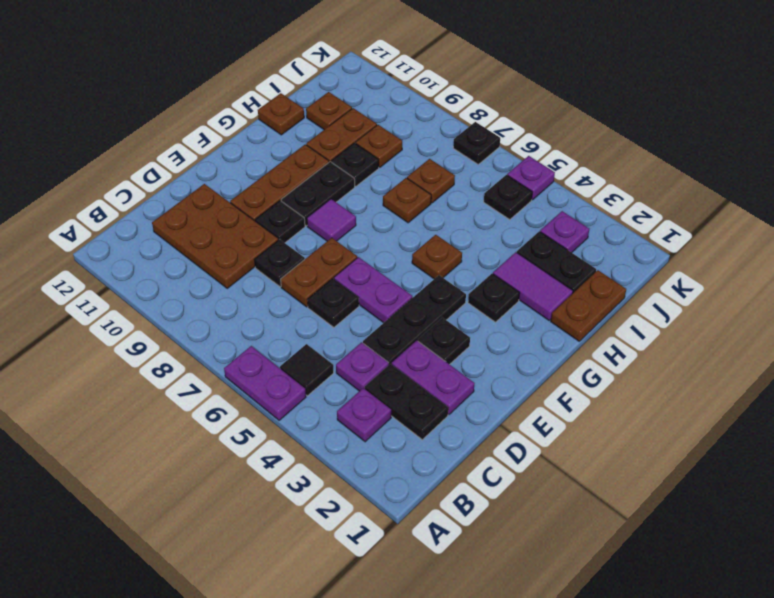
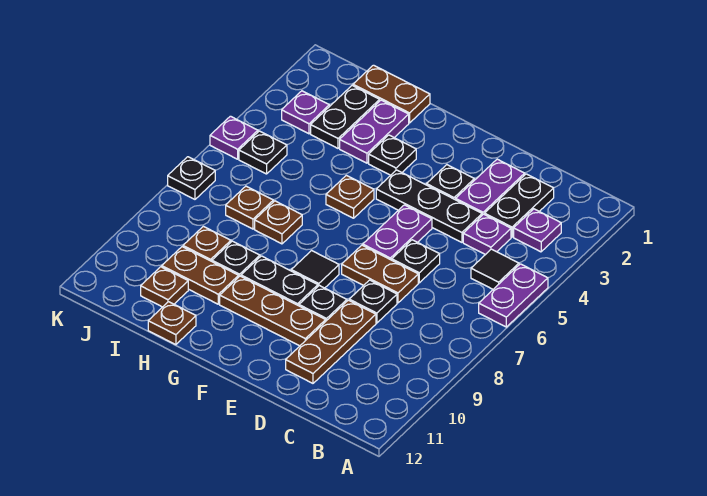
brown plate C9:D11 level 1 -> brown plate D9:D11 level 1
purple tile F8 level 1 -> black tile F8 level 1
purple tile H2:H3 level 1 -> purple plate H2:H3 level 1

